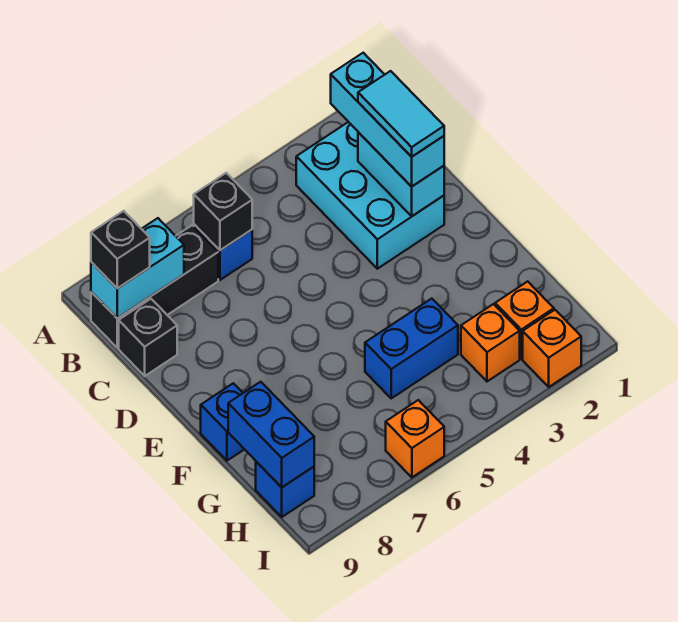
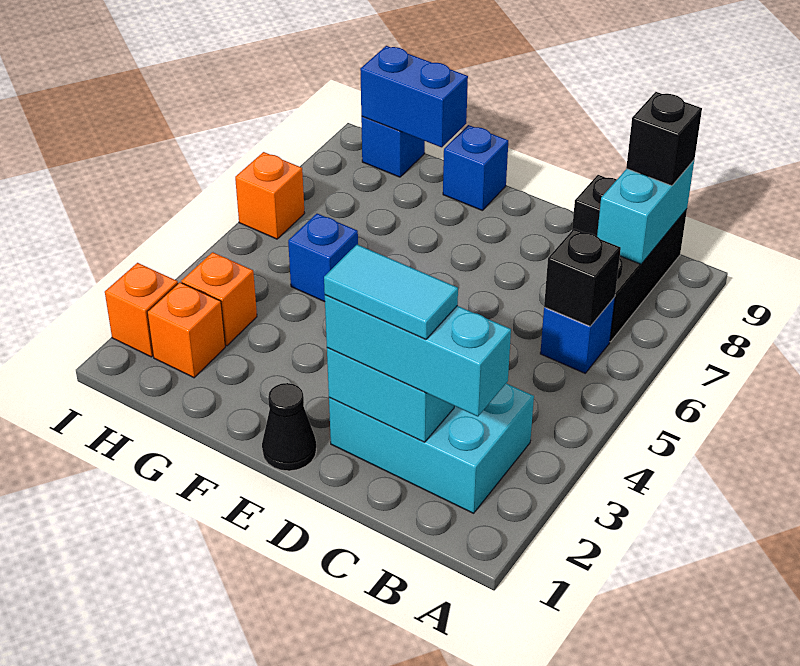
none -> black cone E1 level 1
blue brick G4:G5 level 1 -> blue brick G5 level 1

